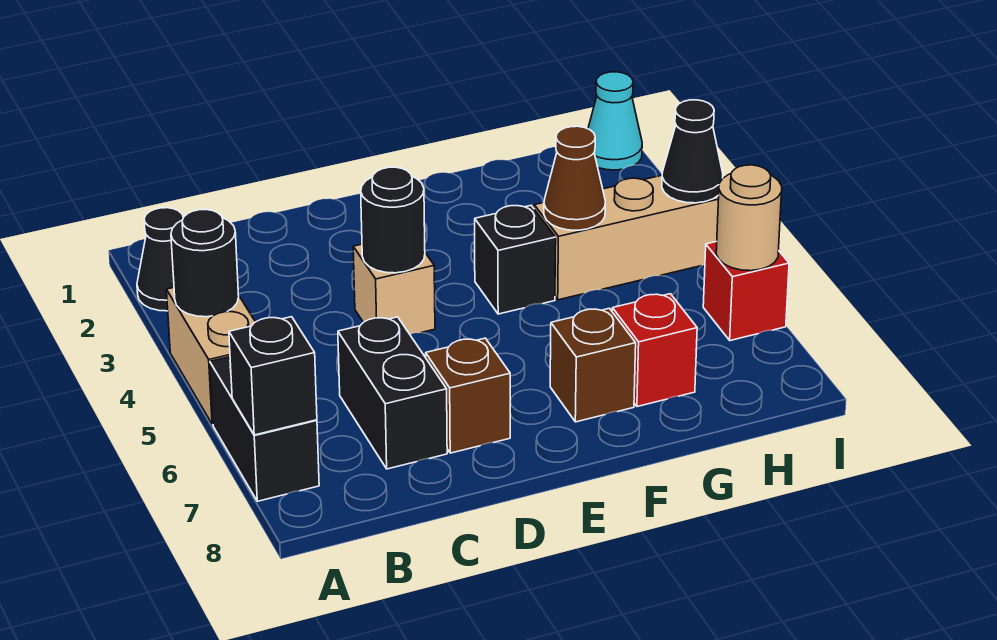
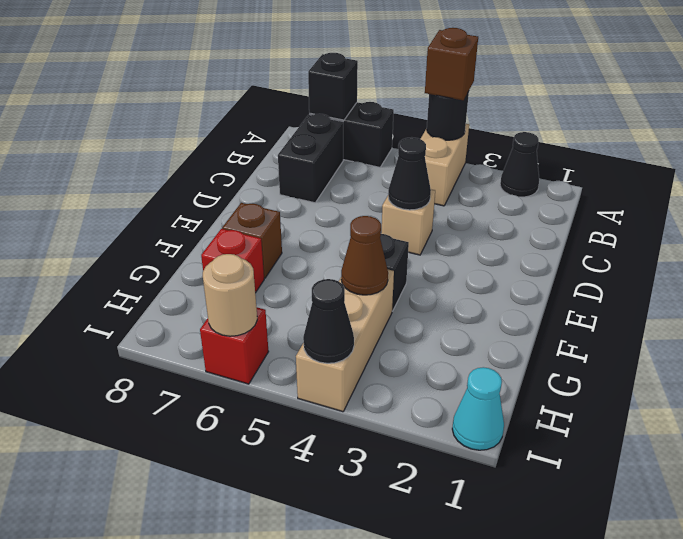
tan brick A4:A5 level 1 -> tan brick A4:B4 level 1
black brick C6:C7 level 1 -> black brick B7:C7 level 1
black round brick D4 level 2 -> black cone D4 level 2
brown brick D7 level 1 -> brown brick A4 level 3

